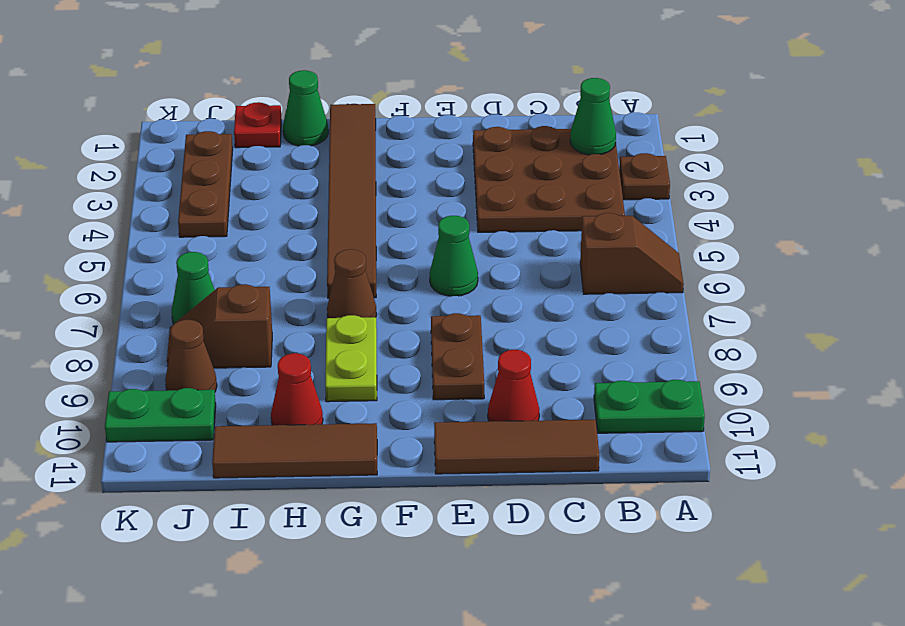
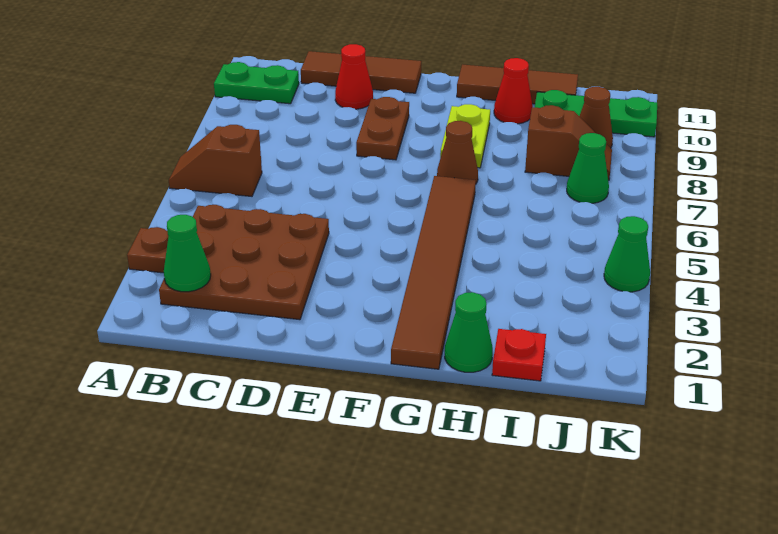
green cone E6 level 1 -> green cone K4 level 1
brown plate J2:J4 level 1 -> none
green plate J10:K10 level 1 -> green plate I10:K10 level 1

